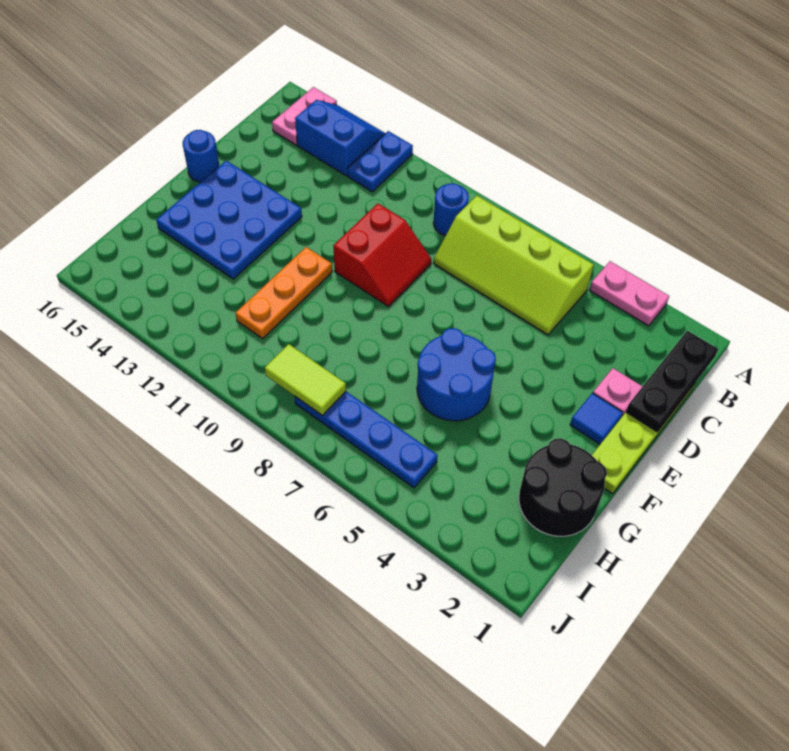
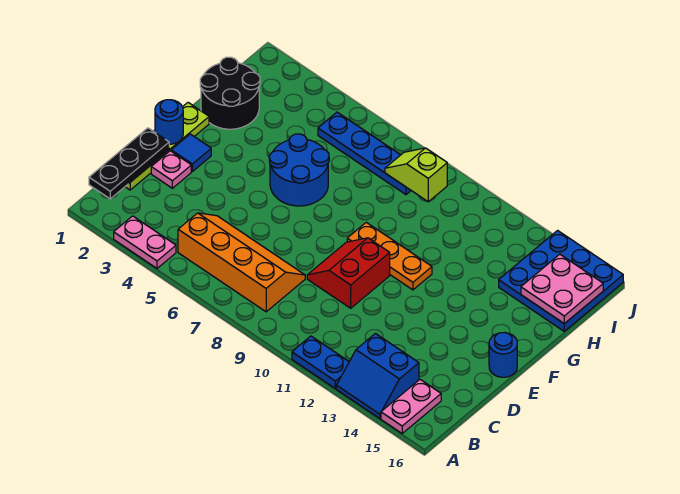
blue plate A12:B12 level 1 -> blue plate A11:A12 level 1
lime slope B5:C8 level 1 top B -> orange slope B5:C8 level 1 top B
blue round brick B9 level 1 -> blue round brick E1 level 2
blue plate E13:G15 level 1 -> blue plate H14:J16 level 1
orange plate F11:H11 level 1 -> orange plate F9:F11 level 1
none -> pink plate H15:I16 level 2
lime tile I8:I9 level 2 -> lime slope I8:I9 level 2 top 9

